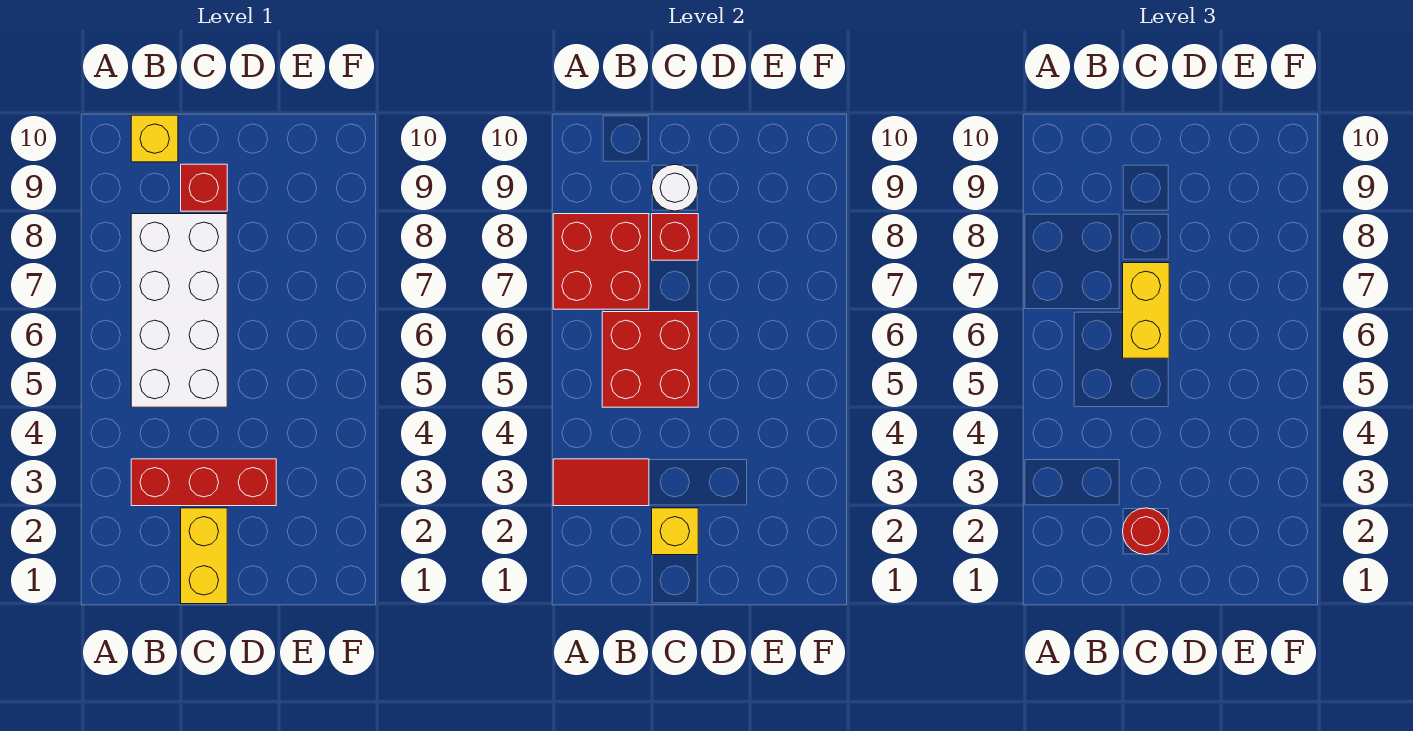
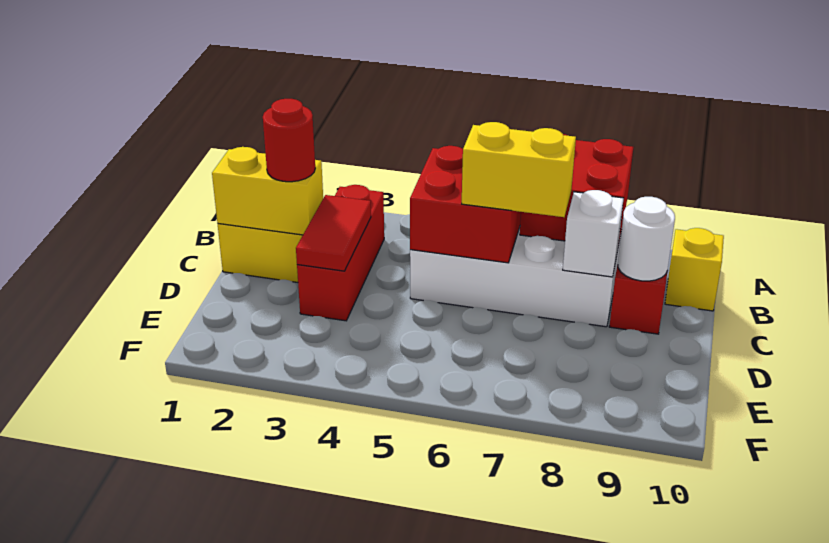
red tile A3:B3 level 2 -> red tile C3:D3 level 2
yellow brick C2 level 2 -> yellow brick C1:C2 level 2
red brick C8 level 2 -> white brick C8 level 2

